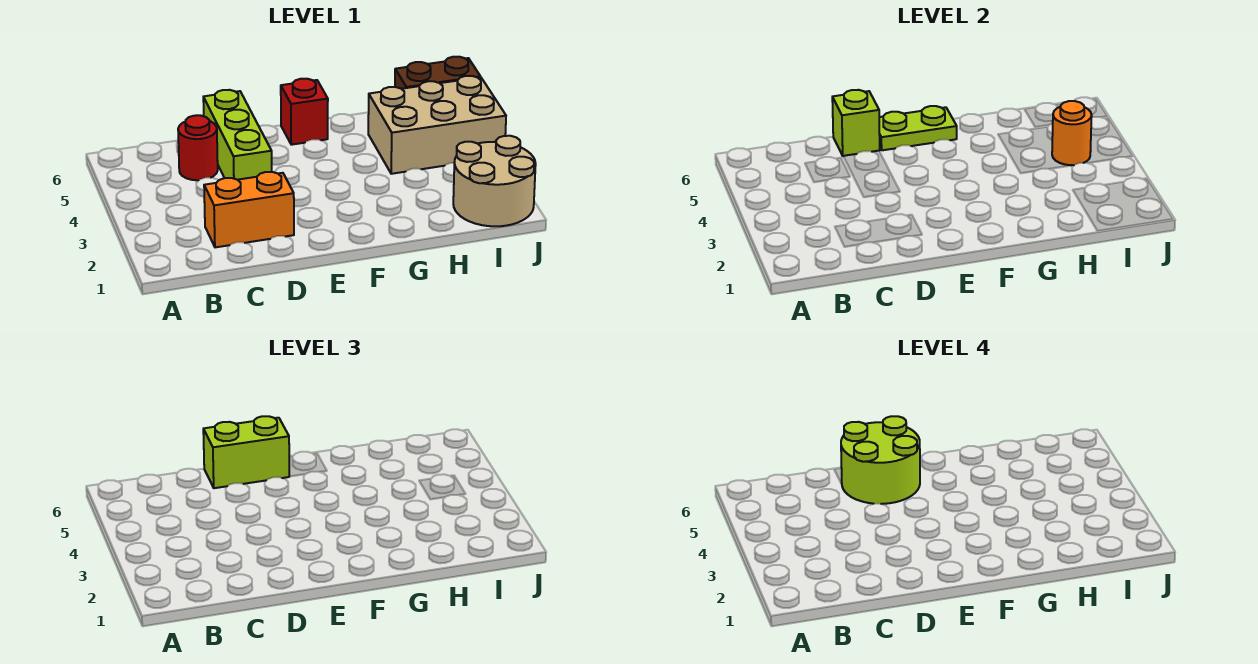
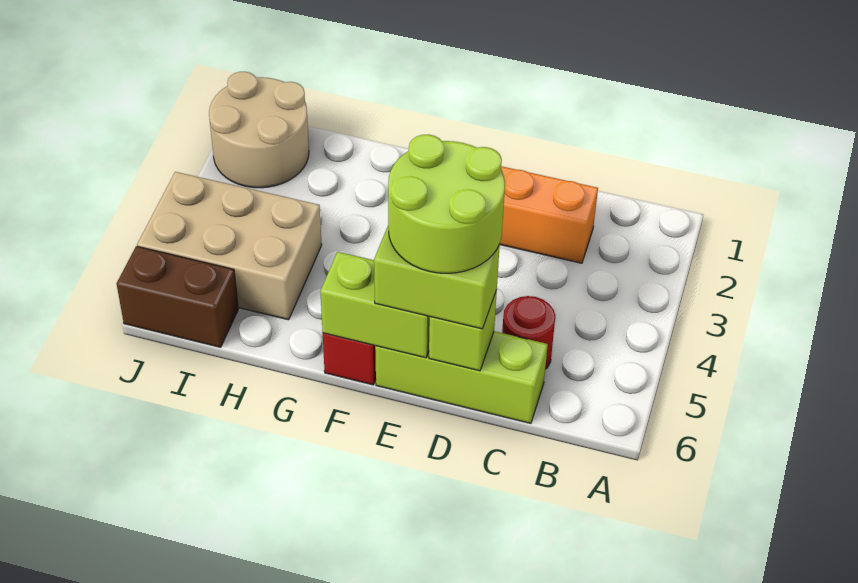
lime brick D4:D6 level 1 -> lime brick C6:E6 level 1
lime plate E6:F6 level 2 -> lime brick E6:F6 level 2
orange round brick I4 level 2 -> none

